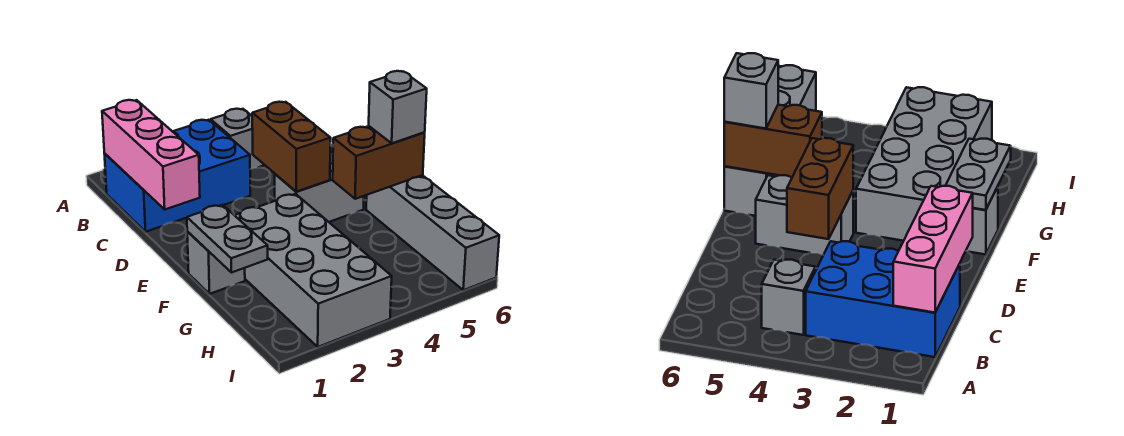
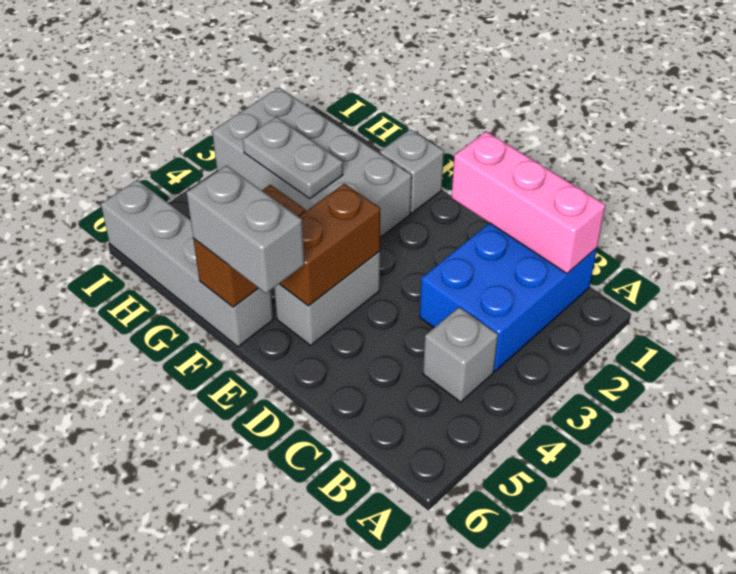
brown brick D4:E4 level 2 -> brown brick E4:E5 level 2
grey plate F1:G1 level 2 -> grey plate G3:H3 level 2
grey brick F6 level 3 -> grey brick E6:F6 level 3

